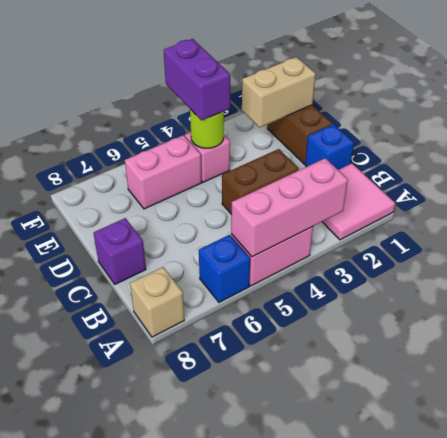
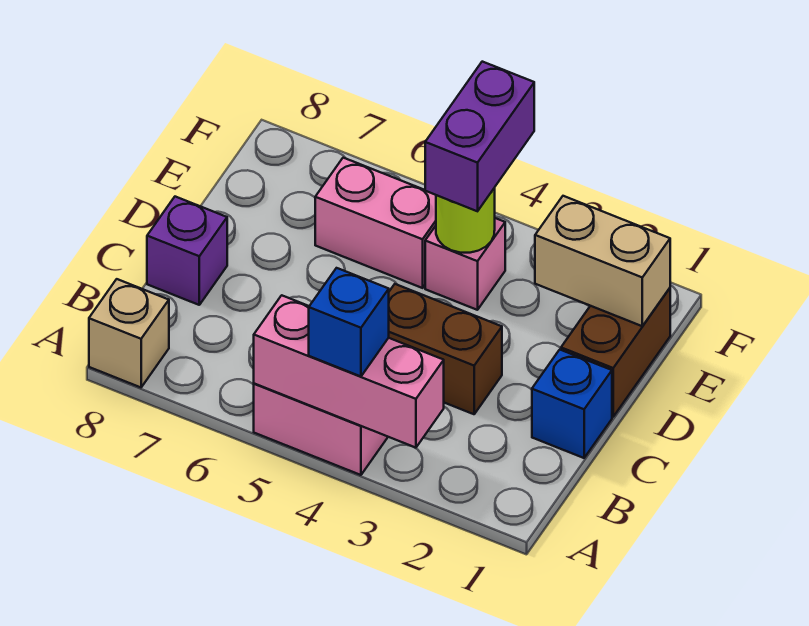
pink tile A1:B2 level 1 -> none
blue brick A6 level 1 -> blue brick A4 level 3

